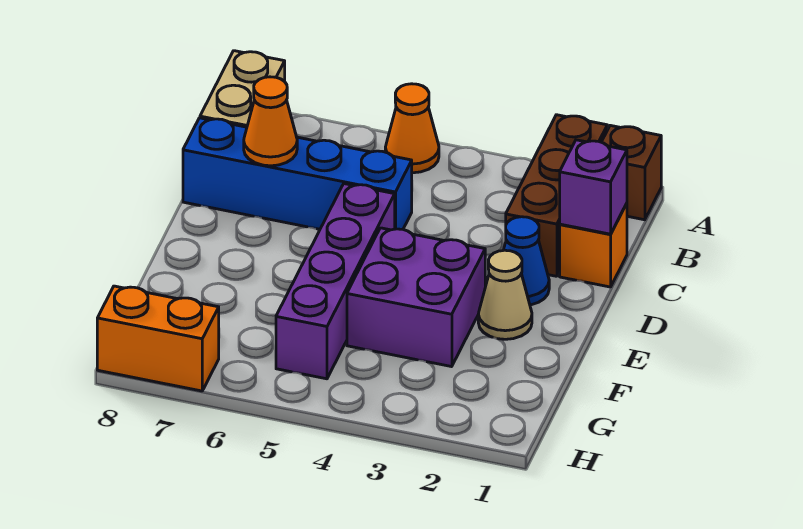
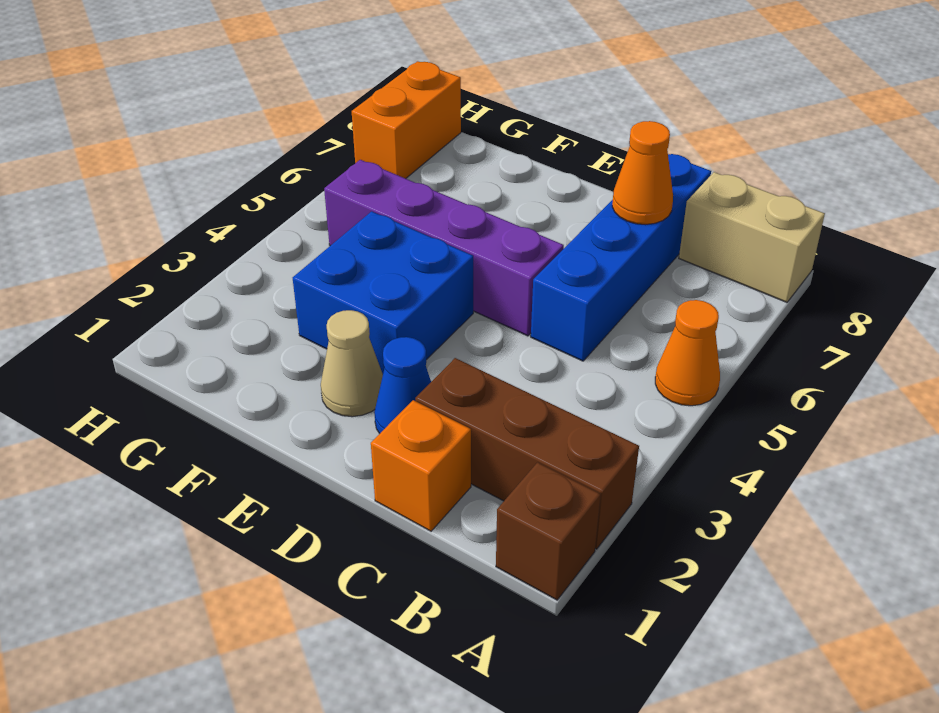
purple brick C1 level 2 -> none
purple brick E3:F4 level 1 -> blue brick E3:F4 level 1

